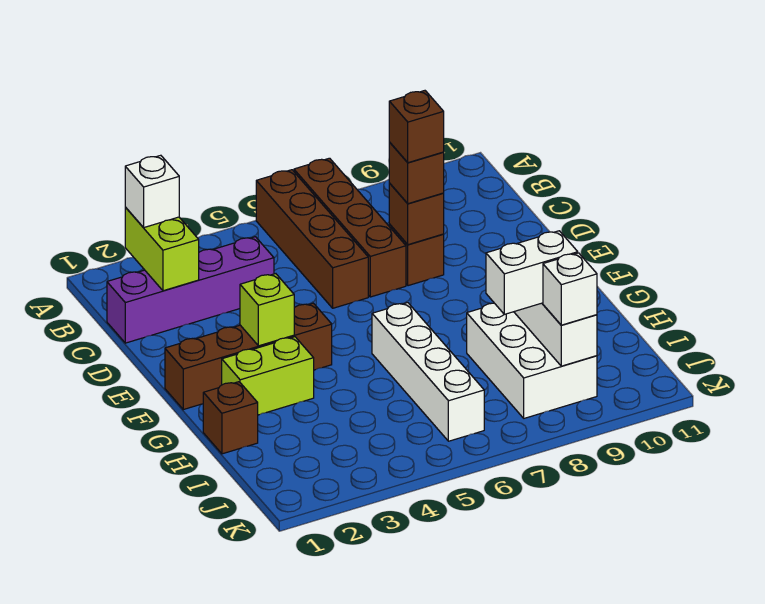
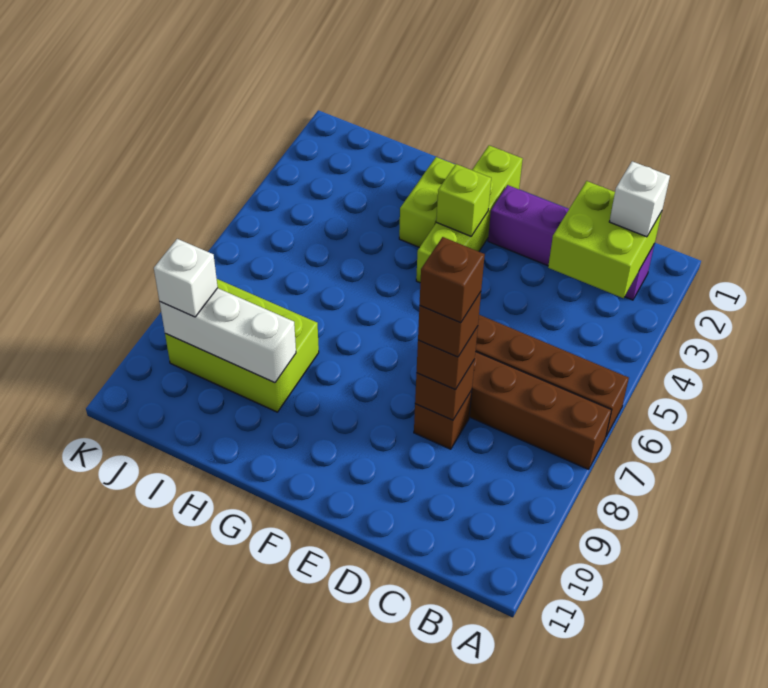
lime brick B2:C2 level 2 -> lime brick B2:C3 level 2
purple brick C1:C4 level 1 -> purple brick B2:E2 level 1
brown brick F1:F4 level 1 -> lime brick F1:F4 level 1
white brick G6:J6 level 1 -> none
brown brick H1 level 1 -> brown brick D8 level 5
white brick H8:J9 level 1 -> lime brick H8:J9 level 1
white brick I8:I9 level 3 -> none

